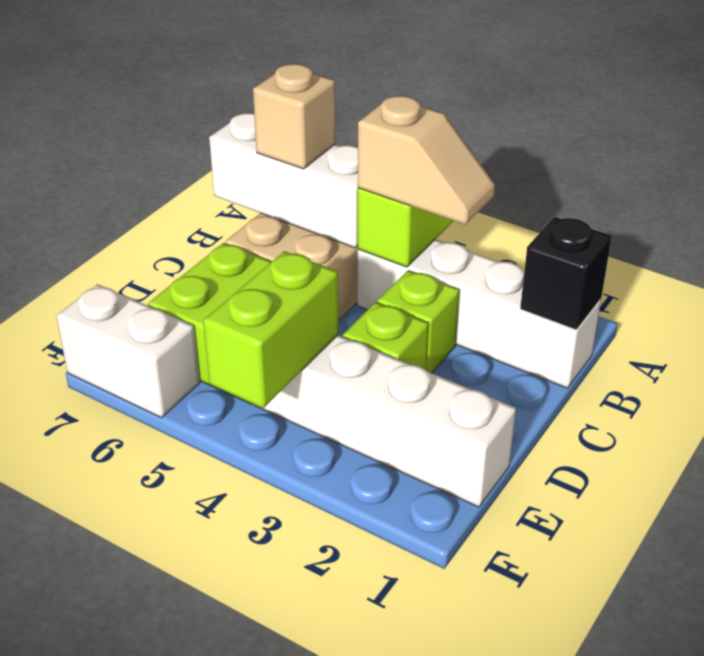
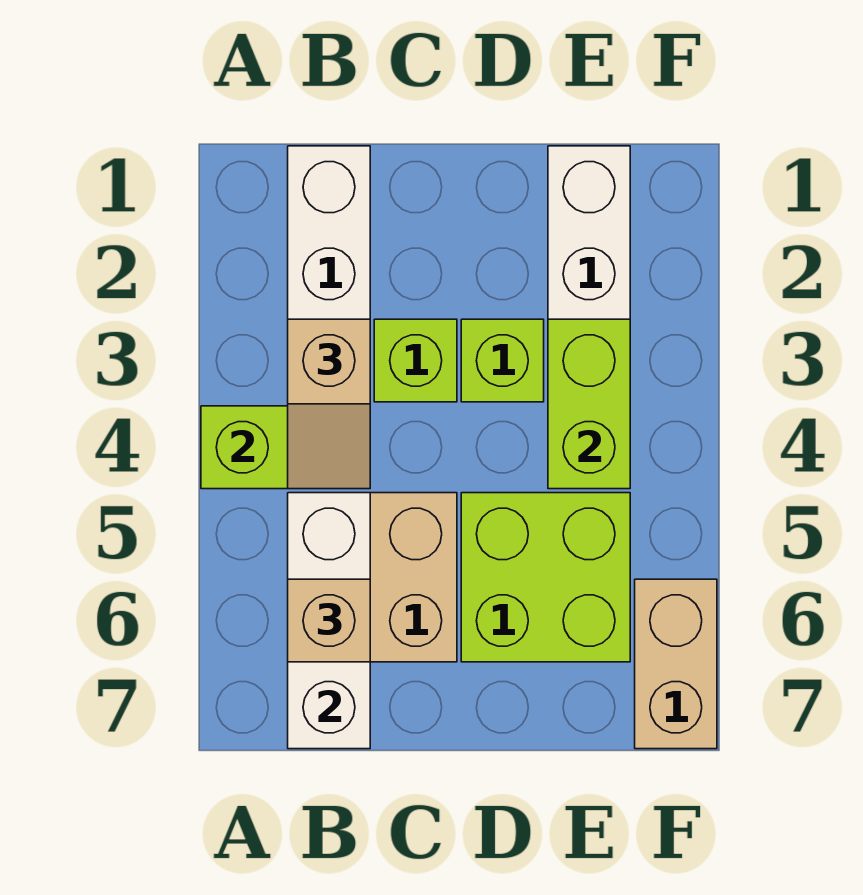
black brick B1 level 2 -> none
tan slope B3:B4 level 3 top 4 -> tan slope B3:B4 level 3 top 3
lime brick E4:F4 level 2 -> lime brick E3:E4 level 2
white brick F6:F7 level 1 -> tan brick F6:F7 level 1

